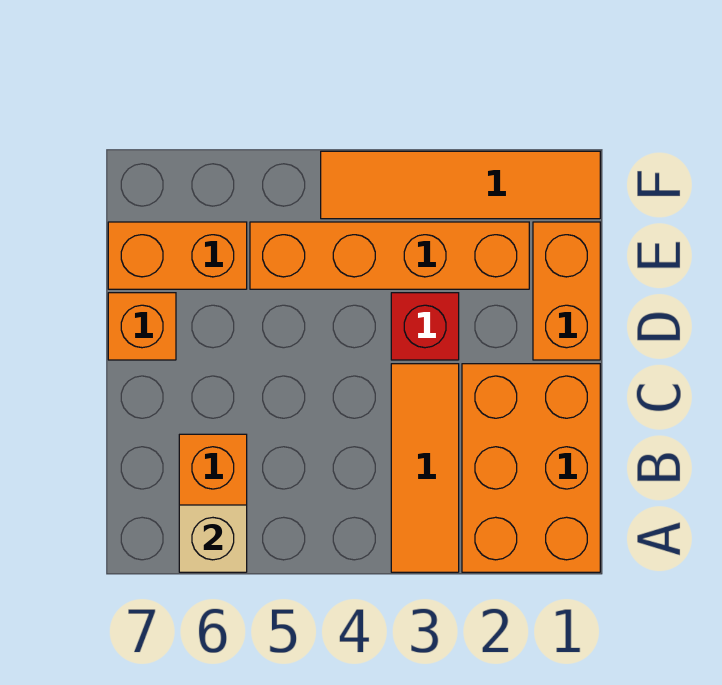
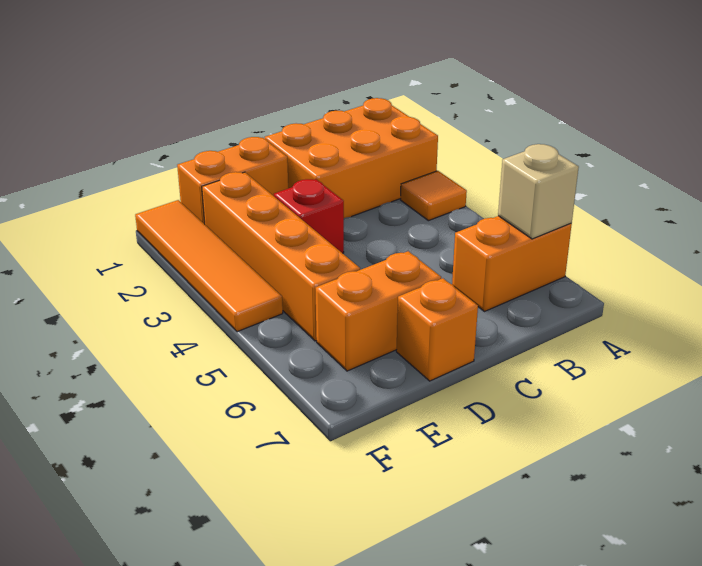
orange tile A3:C3 level 1 -> orange tile A3 level 1
orange brick E6:E7 level 1 -> orange brick D6:E6 level 1

